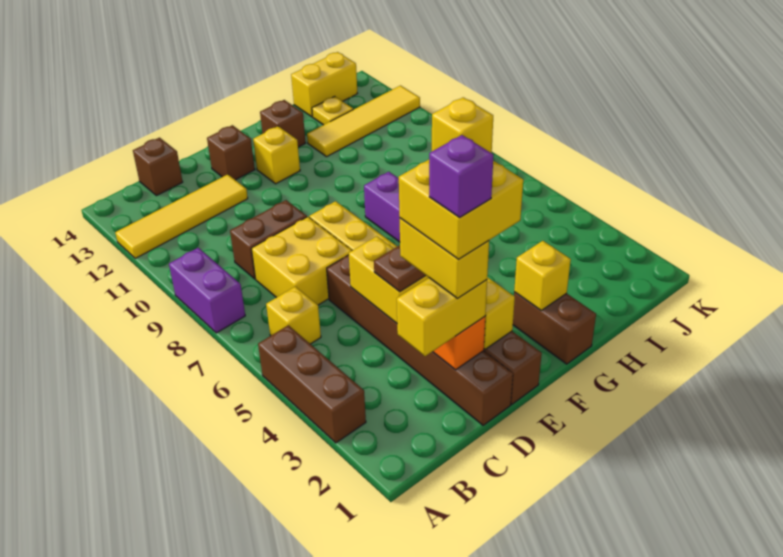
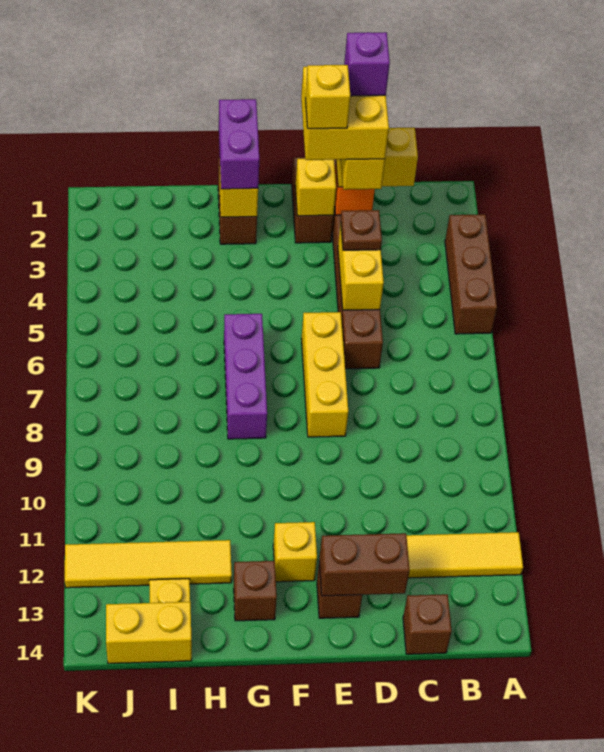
purple brick A8:A9 level 1 -> purple brick G1:G2 level 3
yellow brick B6 level 1 -> none
yellow brick C7:D8 level 1 -> none
brown brick C9:D9 level 1 -> brown brick D13:E13 level 2

